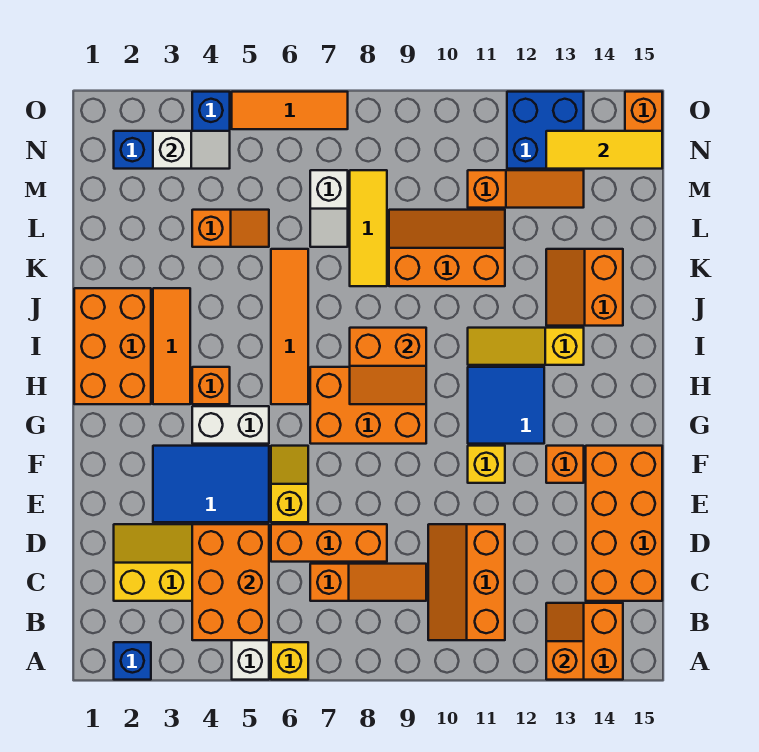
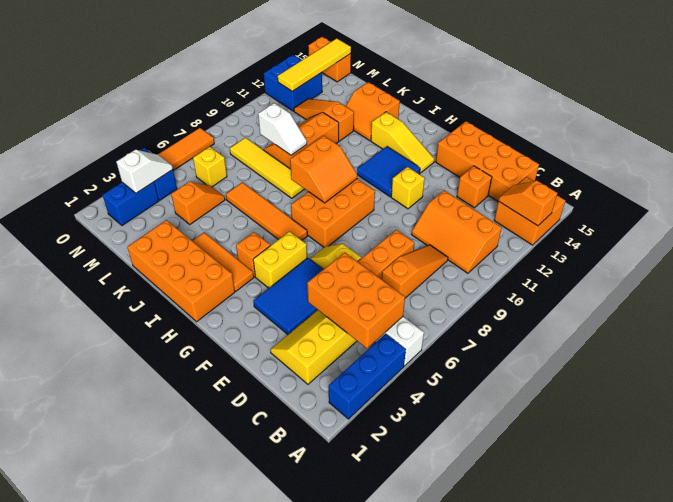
blue brick A2 level 1 -> blue brick A2:A4 level 1
yellow brick A6 level 1 -> yellow brick M6 level 1
orange brick F13 level 1 -> orange brick D13 level 1
white brick G4:G5 level 1 -> yellow brick G4:G5 level 1
orange brick H1:J2 level 1 -> orange brick H1:K2 level 1
yellow slope I11:I13 level 1 top 13 -> yellow slope G13:I13 level 1 top I
yellow tile K8:M8 level 1 -> yellow tile J8:M8 level 1
white slope L7:M7 level 1 top M -> white slope K9:L9 level 2 top L
orange slope M11:M13 level 1 top 11 -> orange slope K12:M12 level 1 top K
yellow tile N13:N15 level 2 -> yellow tile N12:N15 level 2

